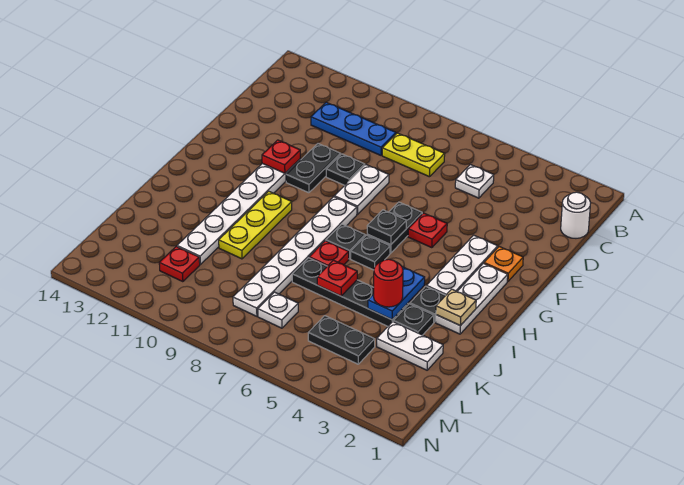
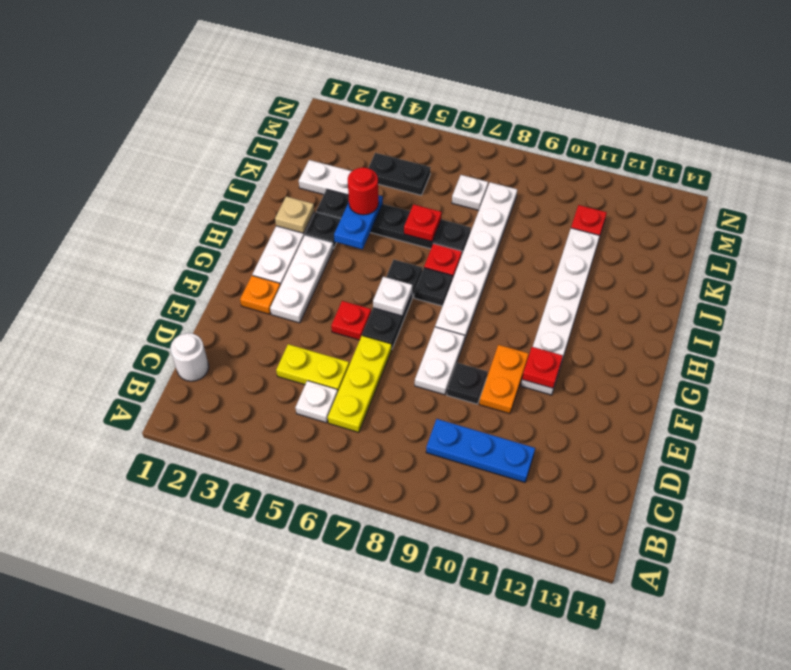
yellow plate C7:C8 level 1 -> yellow plate D4:D5 level 1
black plate E10:F10 level 1 -> orange plate E10:F10 level 1
black plate G6 level 2 -> white plate G6 level 2
yellow plate H10:J10 level 1 -> yellow plate C6:E6 level 1

